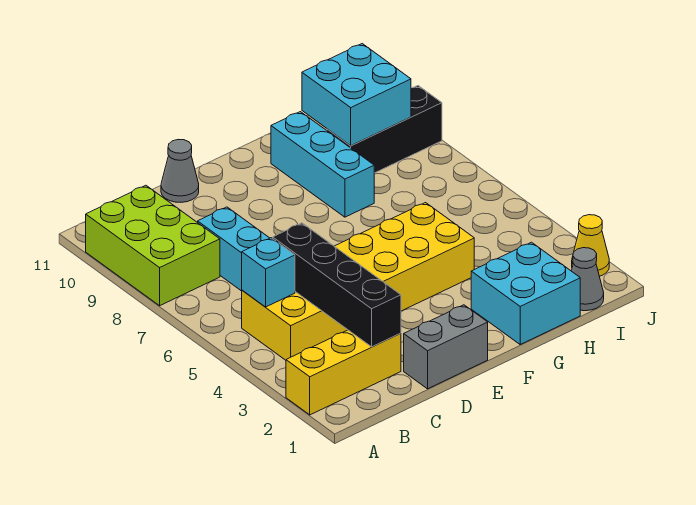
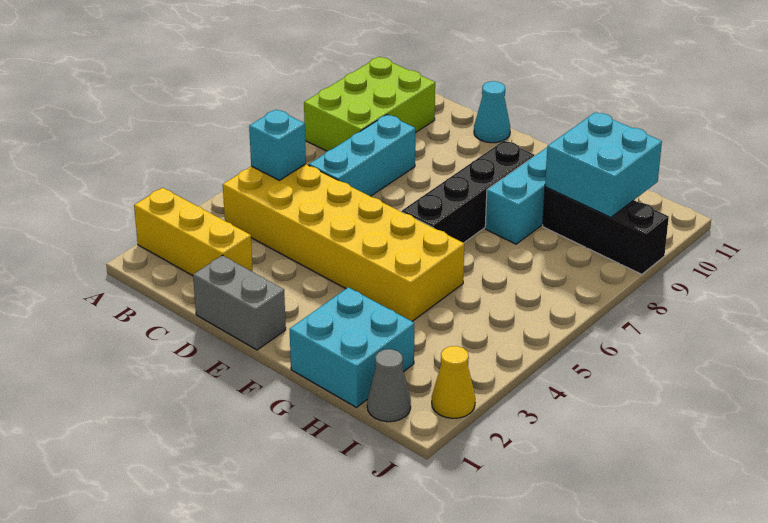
black brick C2:C5 level 2 -> black brick F6:F9 level 1
grey cone D11 level 1 -> cyan cone D11 level 1

